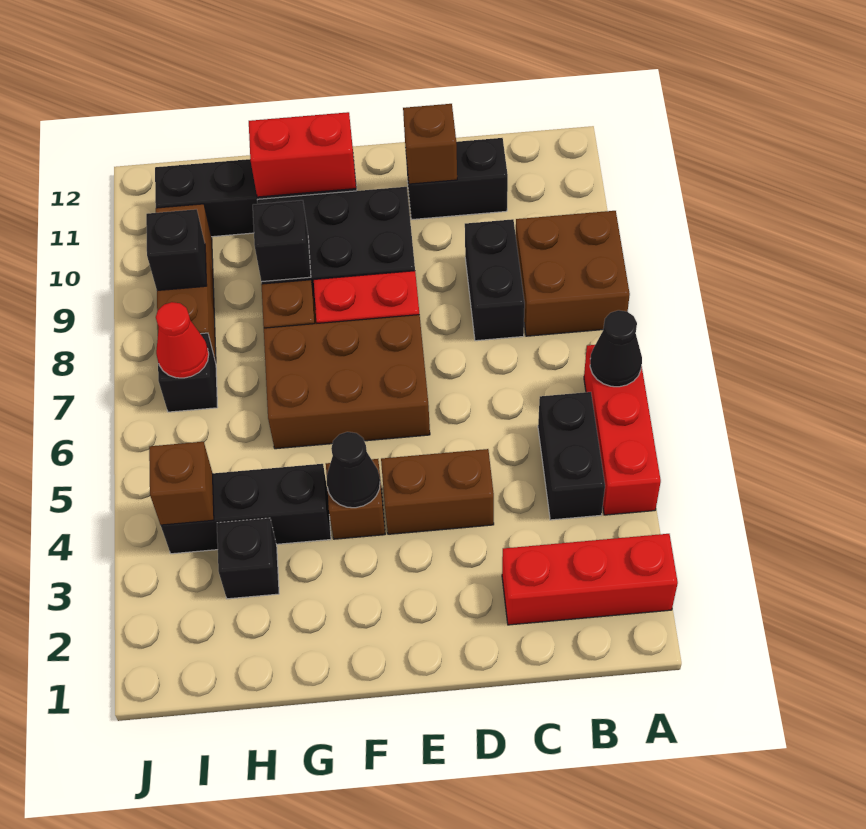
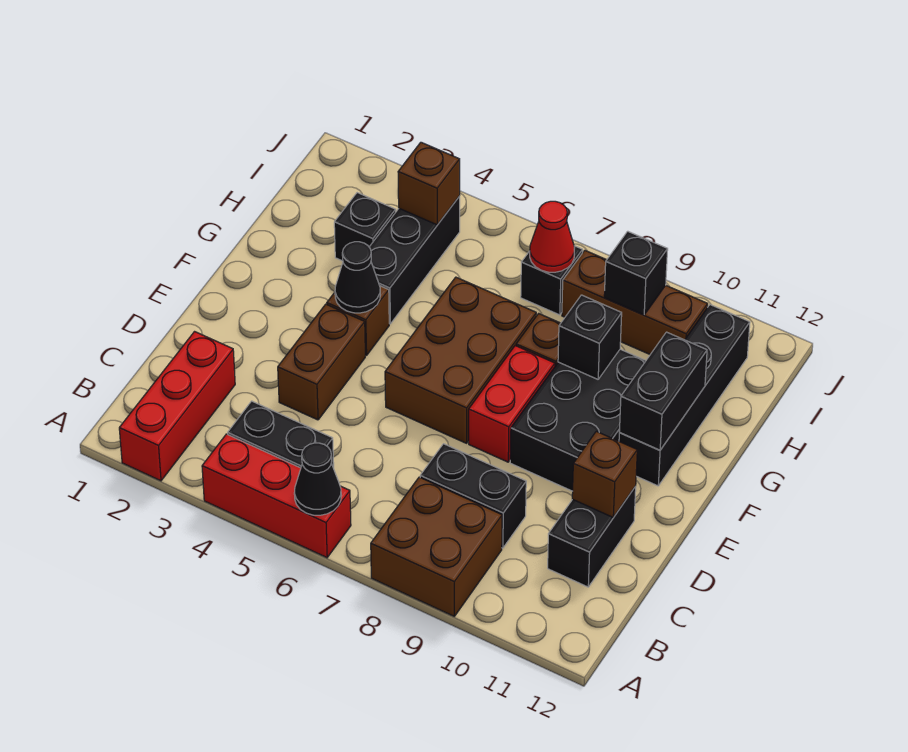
red brick F11:G11 level 2 -> black brick F11:G11 level 2

